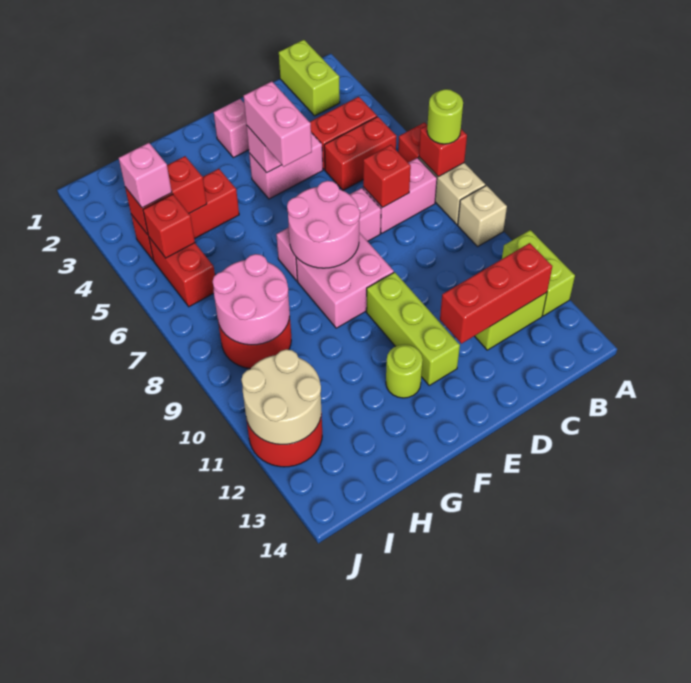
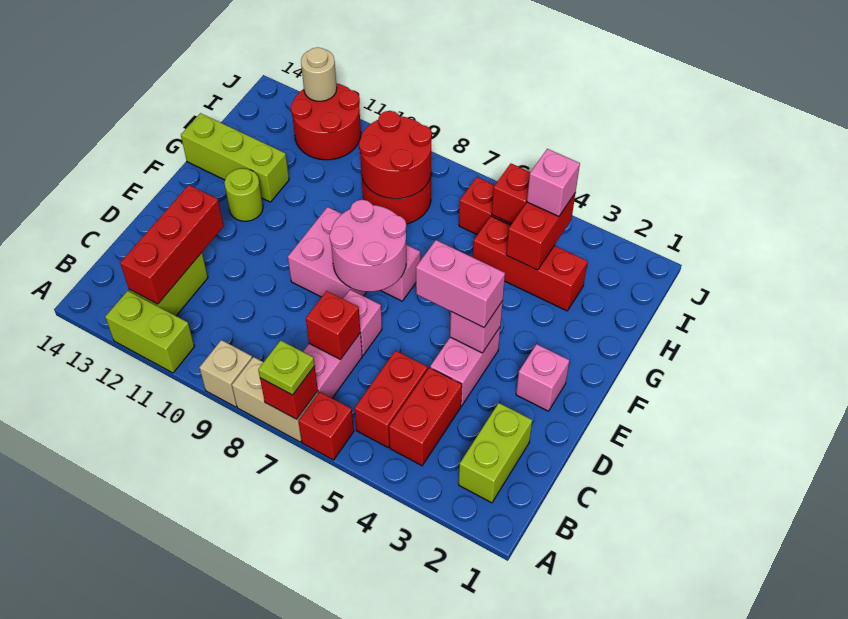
lime round brick A7 level 3 -> lime plate A7 level 3
lime brick B1:B2 level 1 -> lime brick B2:C2 level 1
lime brick E10:E12 level 1 -> lime brick G12:G14 level 1
red brick G4:I4 level 1 -> red brick H3:H5 level 1
pink round brick H8:I9 level 2 -> red round brick H8:I9 level 2
tan round brick I11:J12 level 2 -> tan round brick J12 level 2

